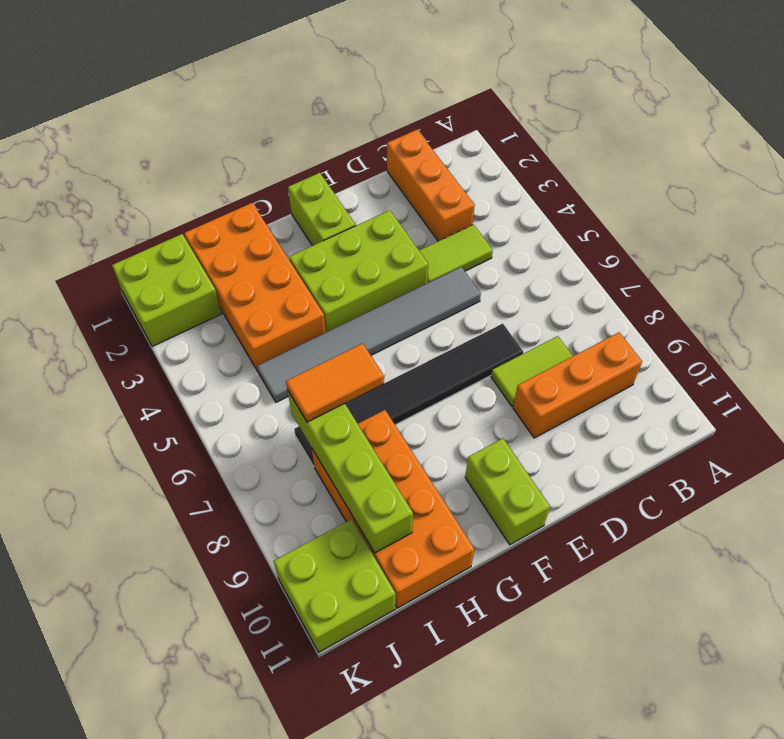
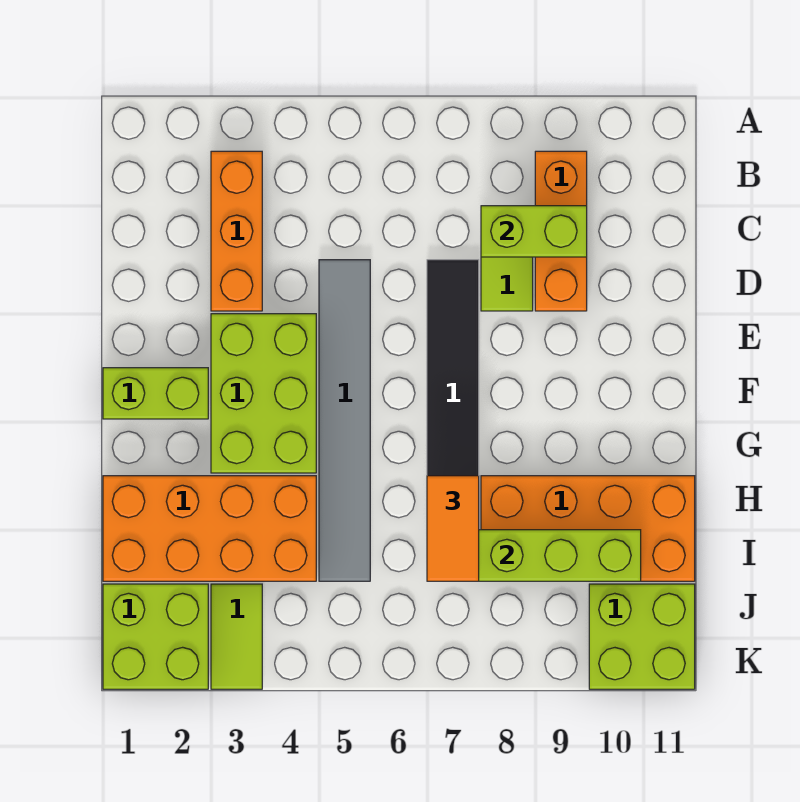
orange brick C1:C3 level 1 -> orange brick B3:D3 level 1
lime tile C4:D4 level 1 -> lime tile J3:K3 level 1
lime brick F10:F11 level 1 -> lime brick C8:C9 level 2

